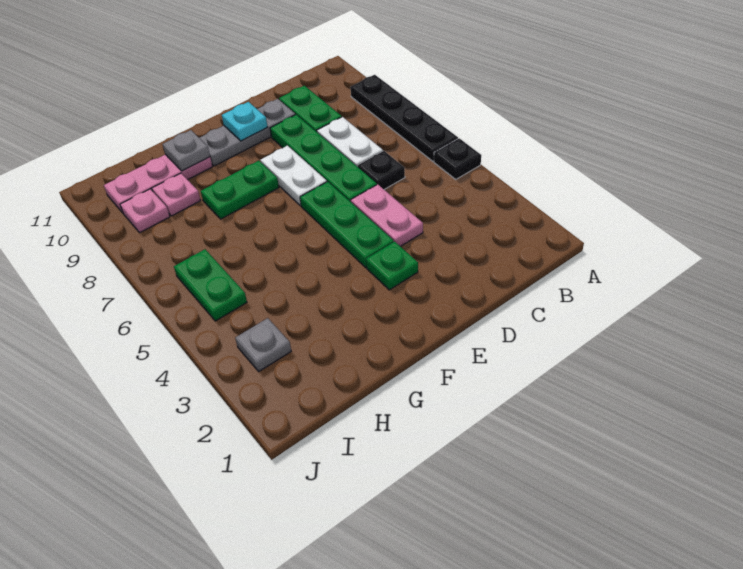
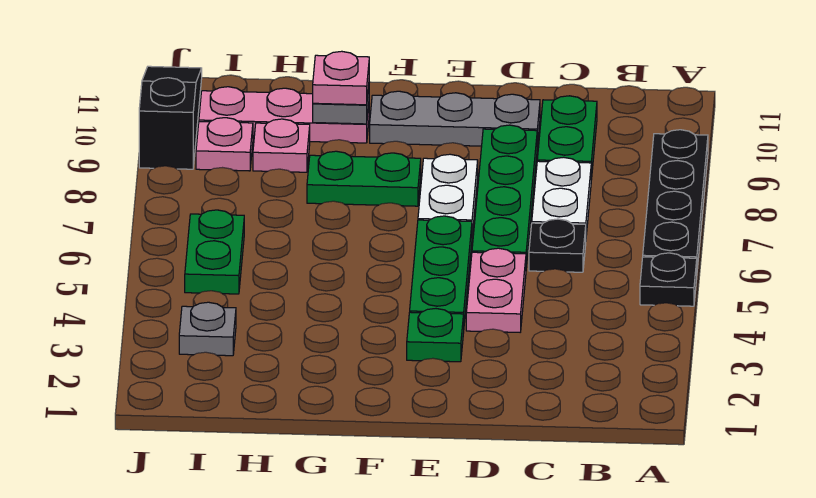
cyan plate E10 level 2 -> none
none -> pink plate G10 level 3
none -> black slope J9:J11 level 1 top 9

